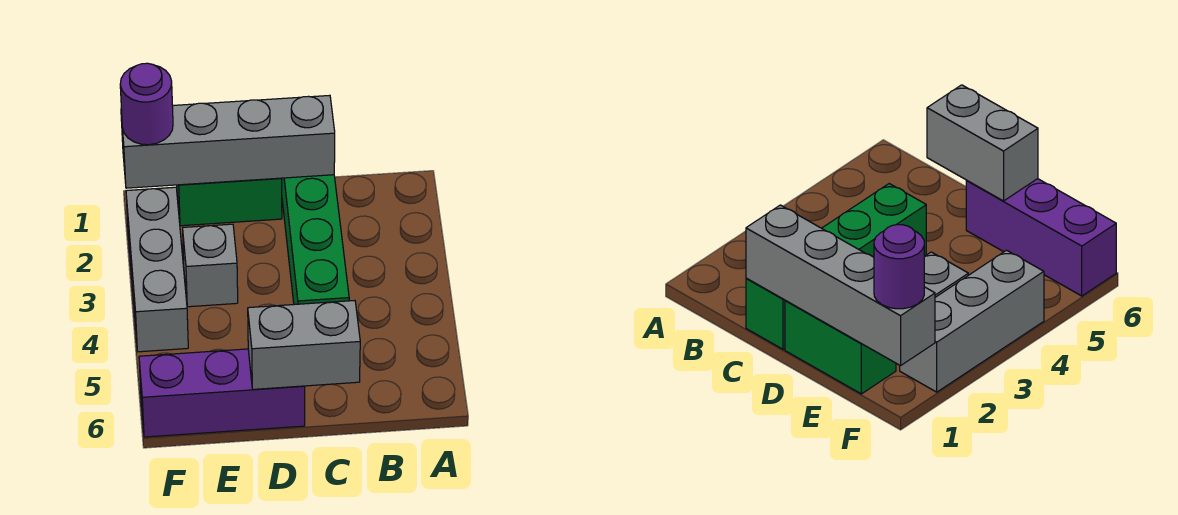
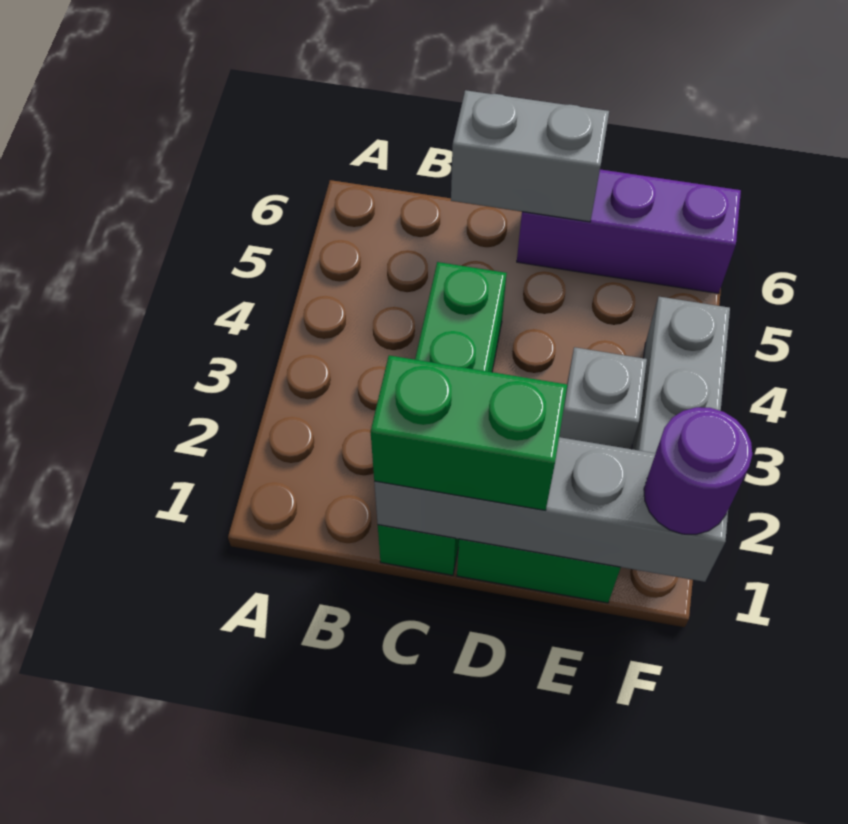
none -> green brick C1:D1 level 3

